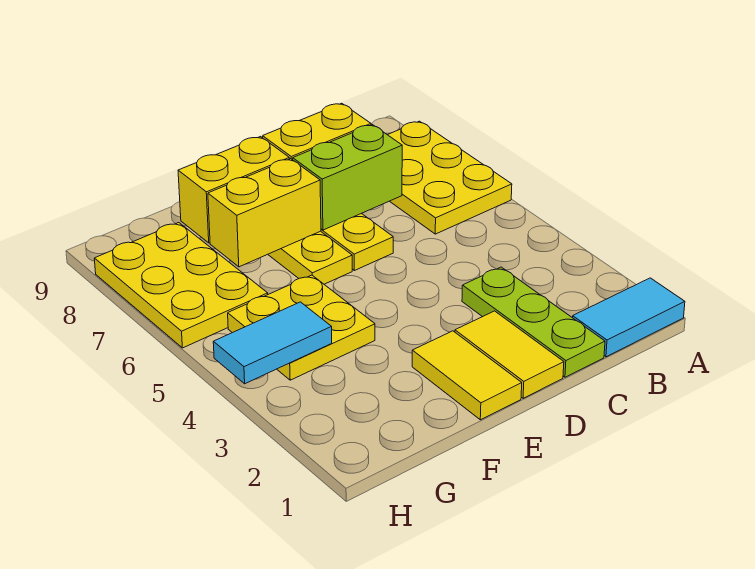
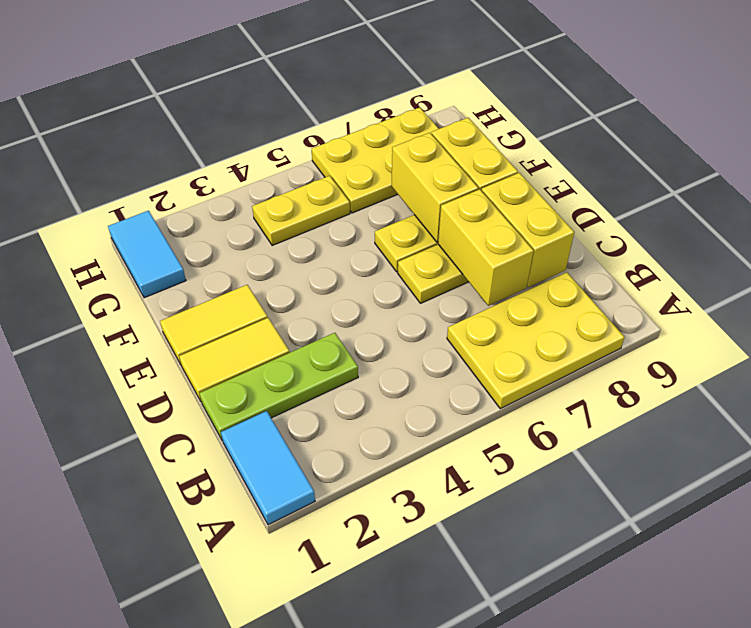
lime brick C7:D7 level 2 -> yellow brick C7:D7 level 2
yellow plate F4:G5 level 1 -> yellow plate G4:G5 level 1
cyan tile G4:H4 level 2 -> cyan tile G1:H1 level 1

